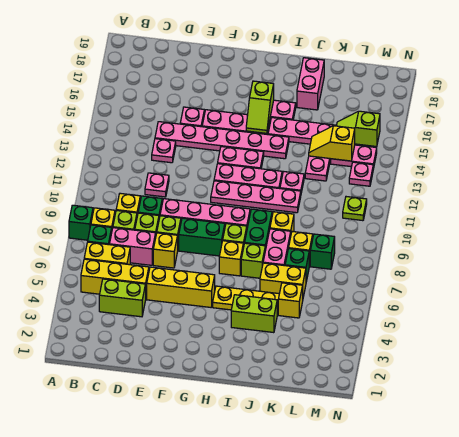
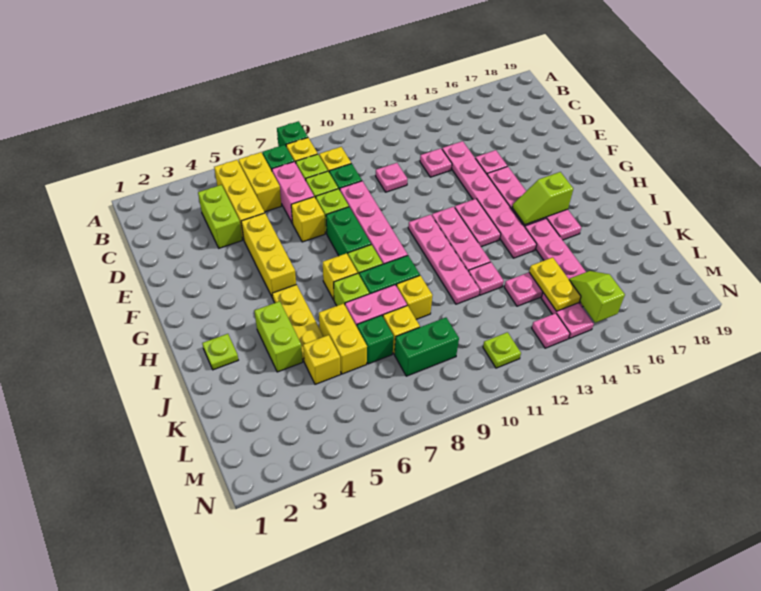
none -> lime plate I2 level 1
pink brick J17:J18 level 1 -> none
yellow slope K14:L14 level 2 top L -> yellow plate K14:L14 level 2
green brick L8 level 1 -> green brick L8:L9 level 1

